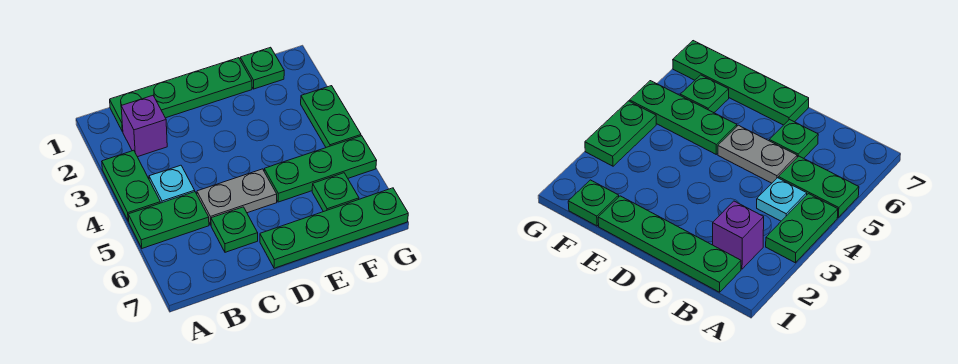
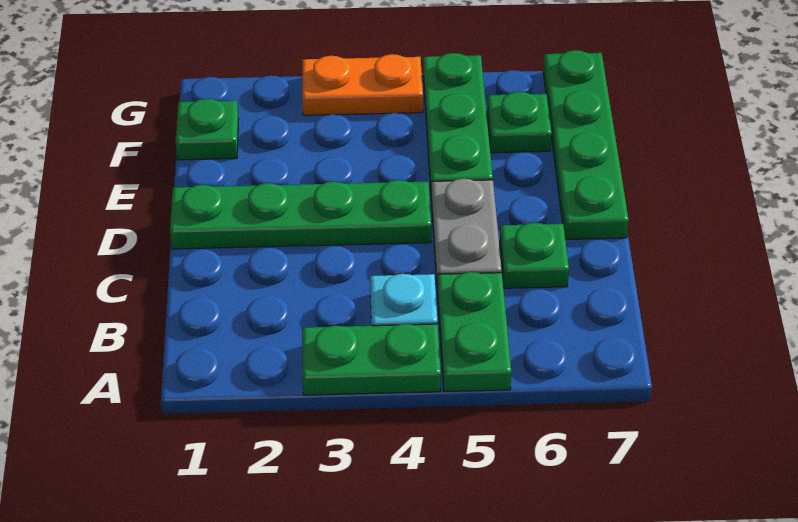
green plate B1:E1 level 1 -> green plate D1:D4 level 1
purple brick B2 level 1 -> none
green plate G3:G4 level 1 -> orange plate G3:G4 level 1

